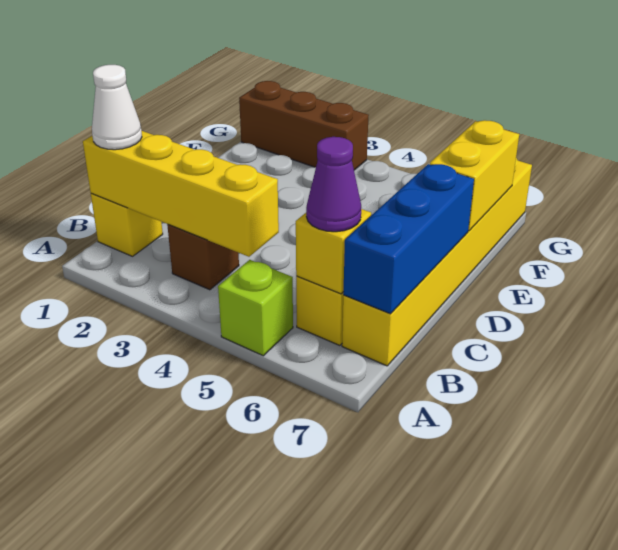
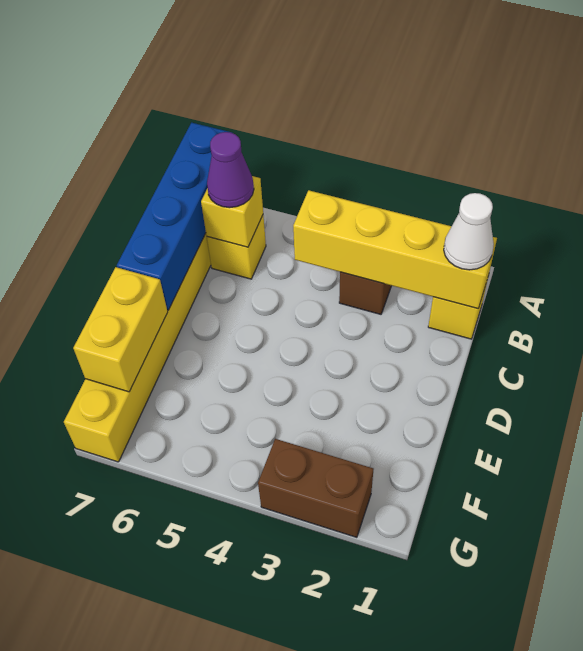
lime brick A5 level 1 -> none
blue brick B7:D7 level 2 -> blue brick A7:D7 level 2
brown brick G1:G3 level 1 -> brown brick G2:G3 level 1

